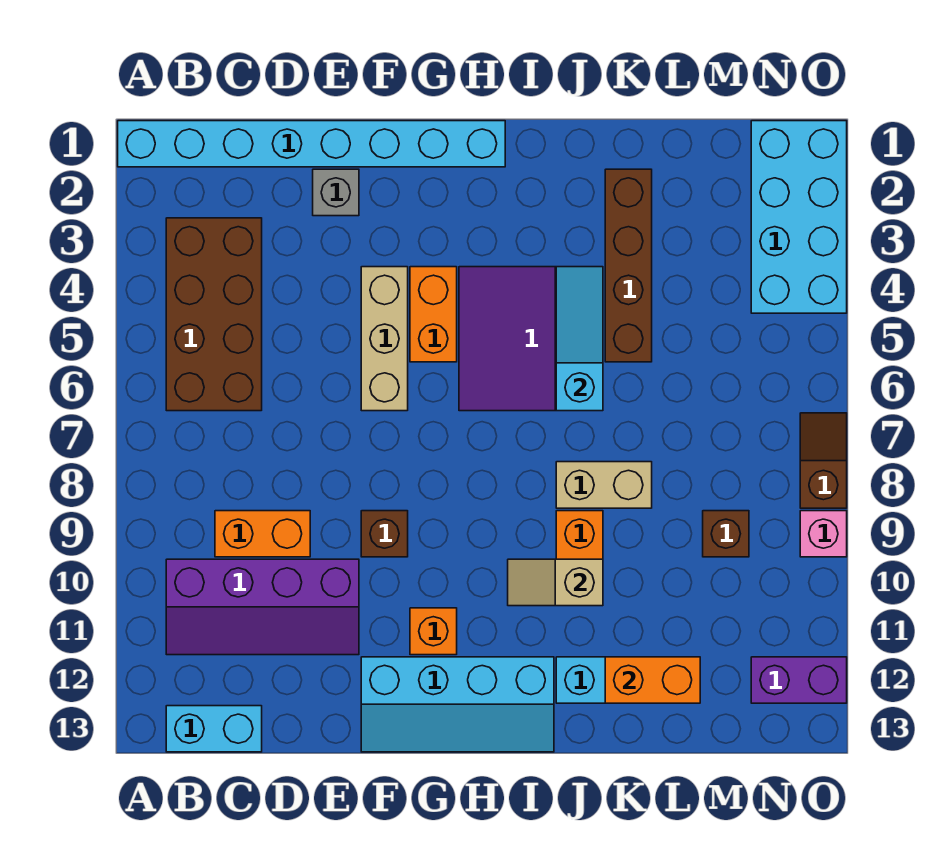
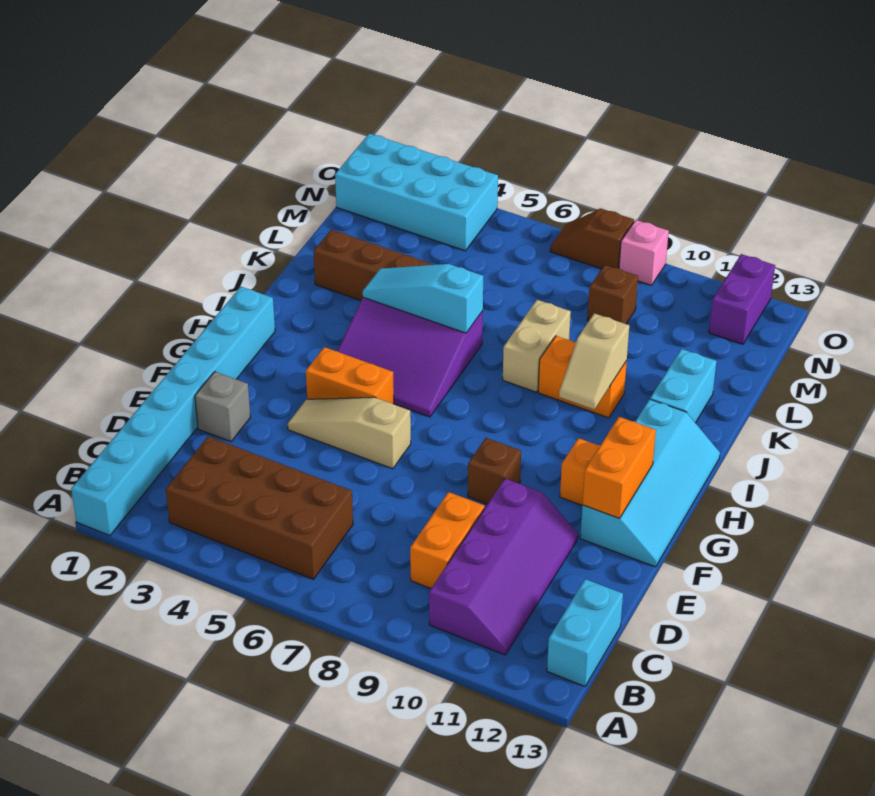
tan brick F4:F6 level 1 -> tan slope F4:F6 level 1 top 6
orange brick K12:L12 level 2 -> orange brick F12:G12 level 2

